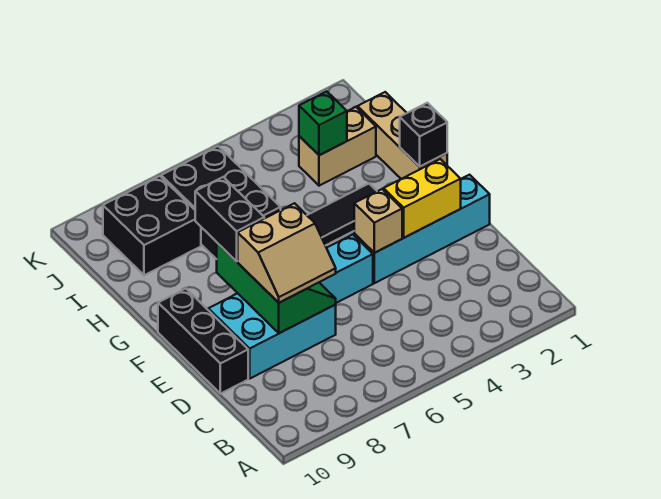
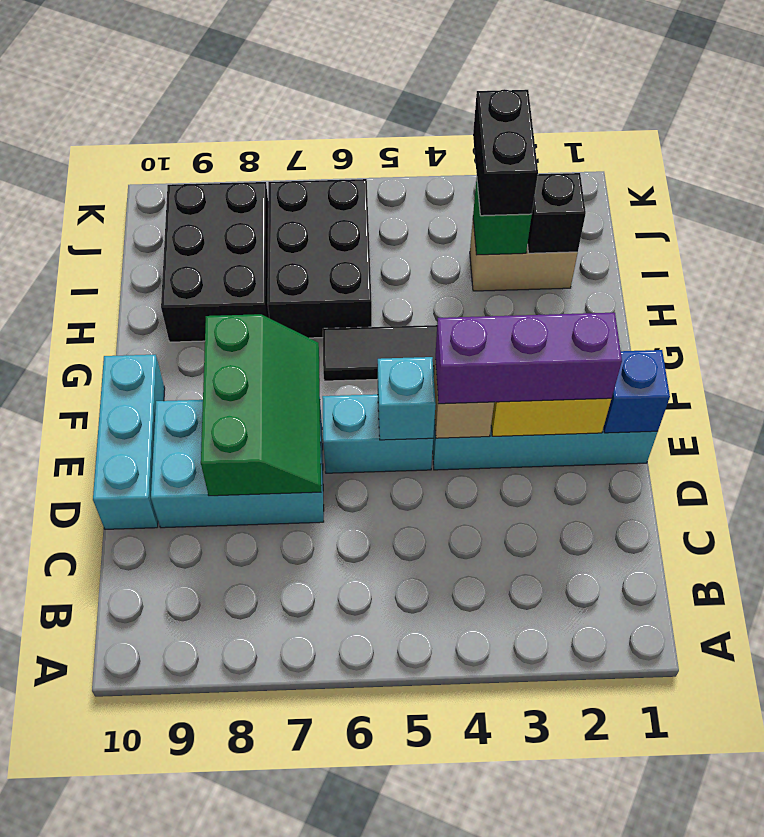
tan slope D7:E8 level 3 top E -> none
black brick D10:F10 level 1 -> cyan brick D10:F10 level 1
none -> blue brick E1 level 2
none -> purple brick E2:E4 level 3
none -> cyan brick E5 level 2
black brick F8:G8 level 3 -> black brick I3:J3 level 3
tan brick G1:I1 level 1 -> none
black brick G1 level 2 -> black brick I2 level 2
black brick I8:J9 level 1 -> black brick H8:J9 level 1

